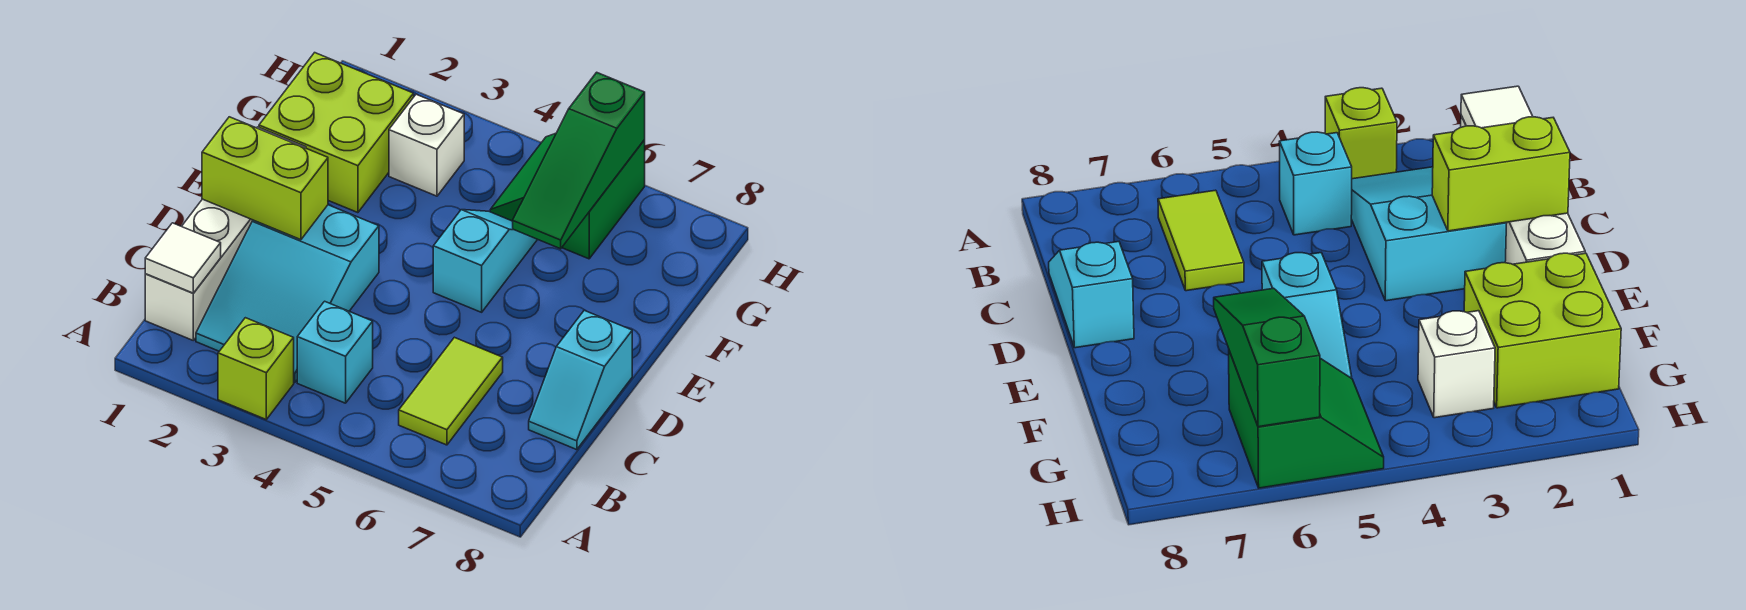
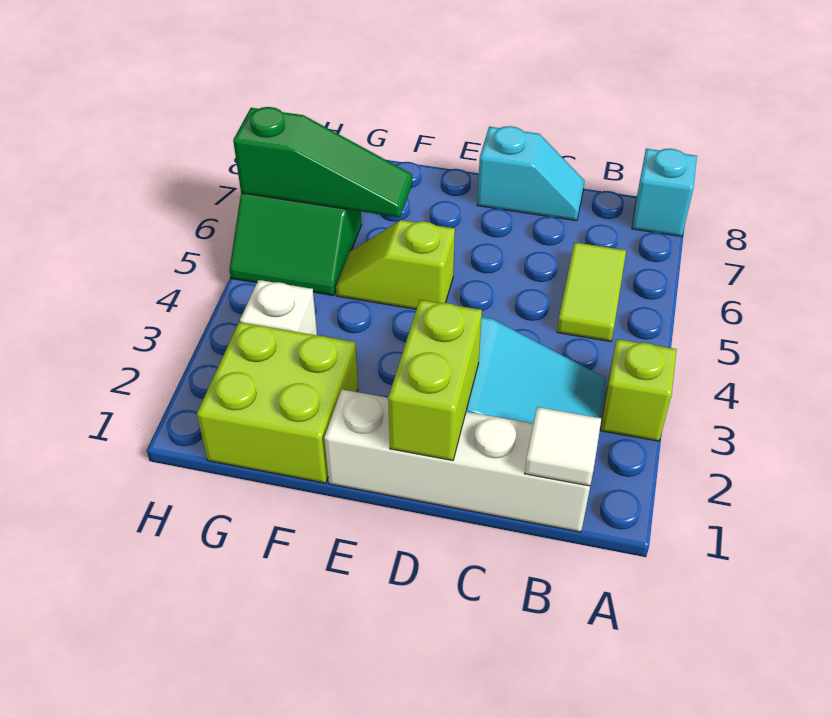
cyan brick B4 level 1 -> cyan brick A8 level 1
lime tile B6:C6 level 1 -> lime tile B5:B6 level 1
cyan slope E5:F5 level 1 top E -> lime slope E5:F5 level 1 top E

